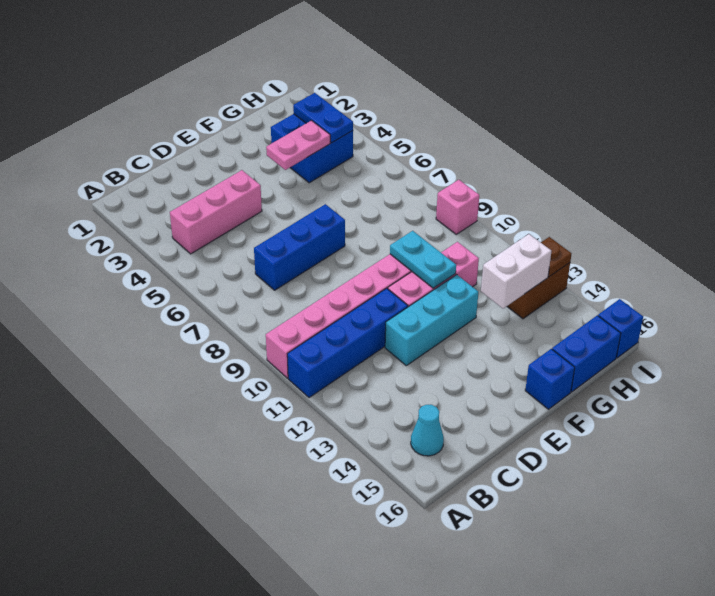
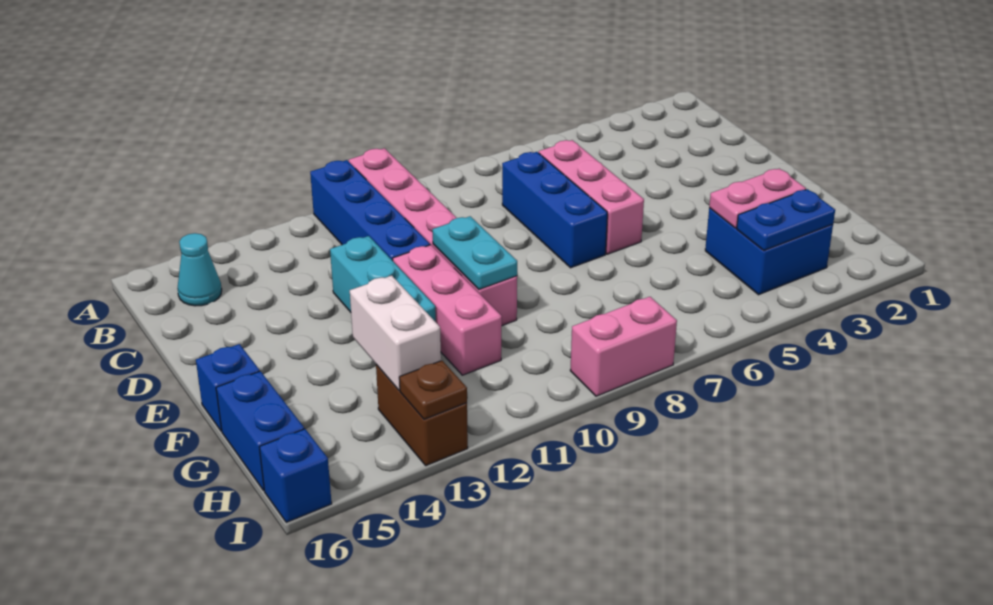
pink brick B4:D4 level 1 -> pink brick C6:E6 level 1
pink plate F4:G4 level 2 -> pink plate G3:G4 level 2
cyan plate F10:F11 level 2 -> cyan plate E10:F10 level 2
pink brick I9 level 1 -> pink brick I8:I9 level 1

